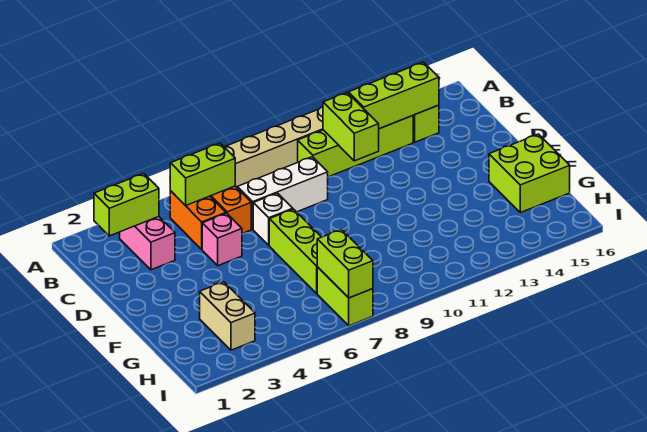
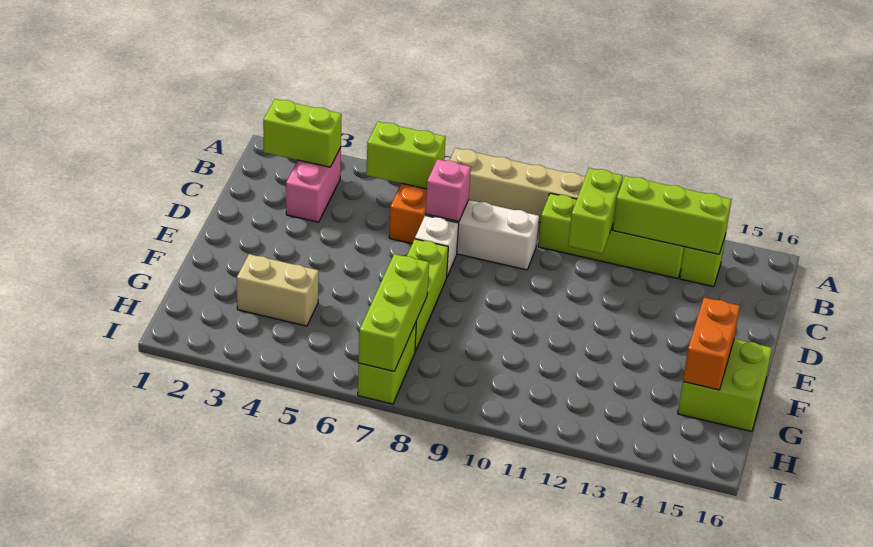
orange brick B5:C5 level 1 -> orange brick F15:G15 level 2
pink brick D5 level 1 -> pink brick C7 level 2
tan brick G3:H3 level 1 -> tan brick G3:G4 level 1
lime brick H7:I7 level 2 -> lime brick G7:I7 level 2

